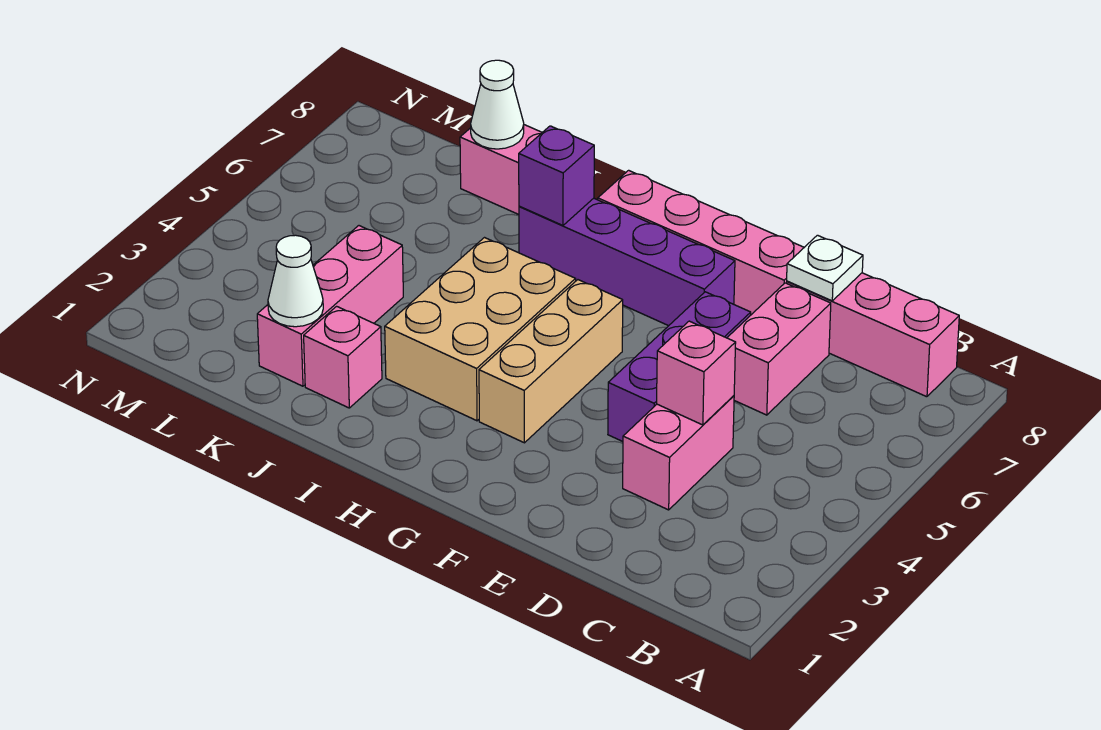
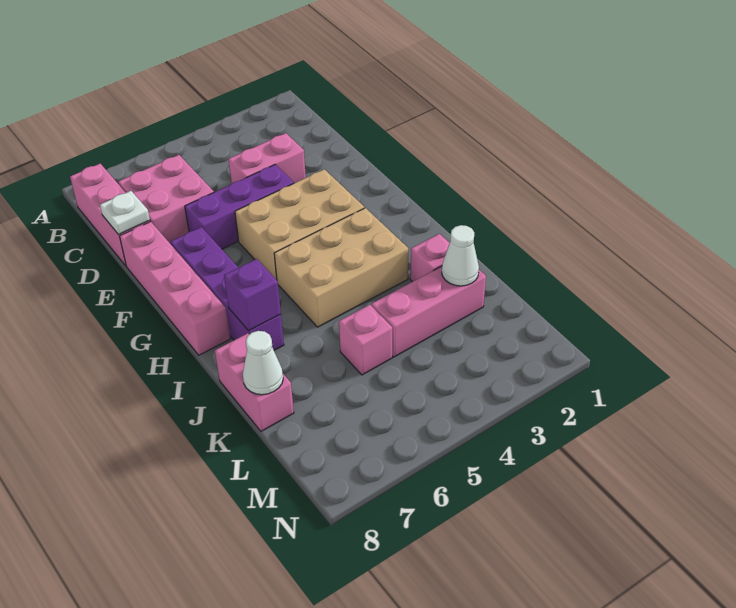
pink brick D4 level 2 -> pink brick K5 level 1
pink brick D6:D7 level 1 -> pink brick C6:D7 level 1
tan brick G3:G5 level 1 -> tan brick F3:G5 level 1

